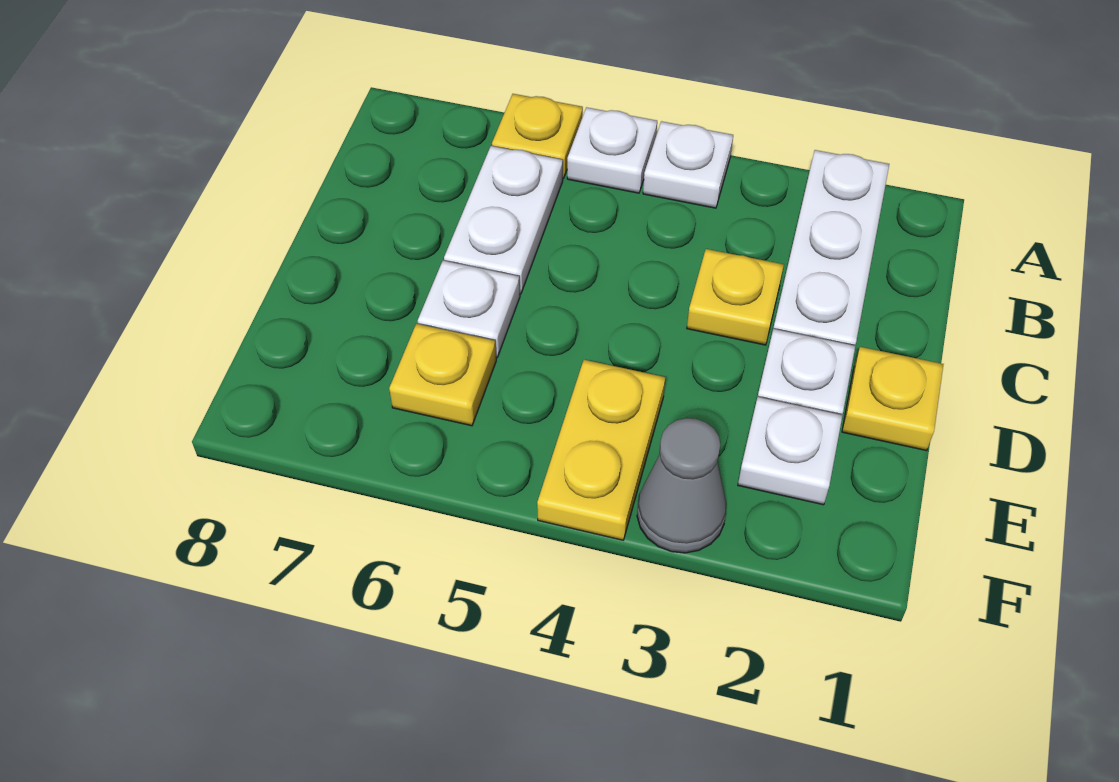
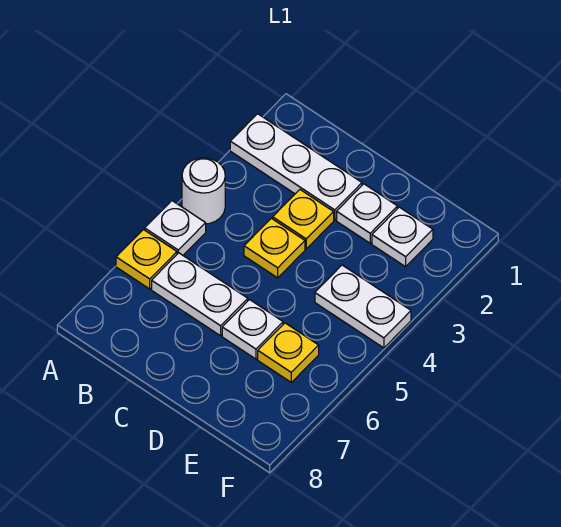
white plate A4 level 1 -> white round brick A4 level 1
yellow plate D1 level 1 -> yellow plate C4 level 1
yellow plate E4:F4 level 1 -> white plate E4:F4 level 1
grey cone F3 level 1 -> none

